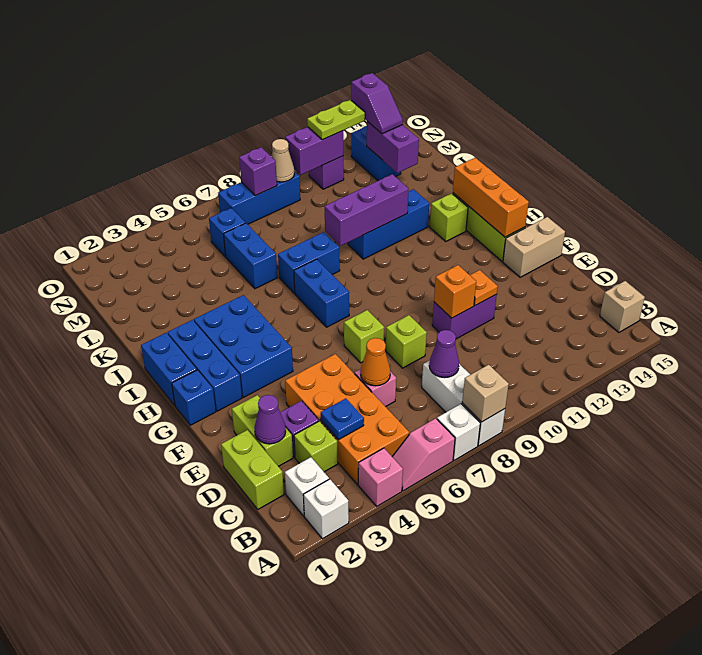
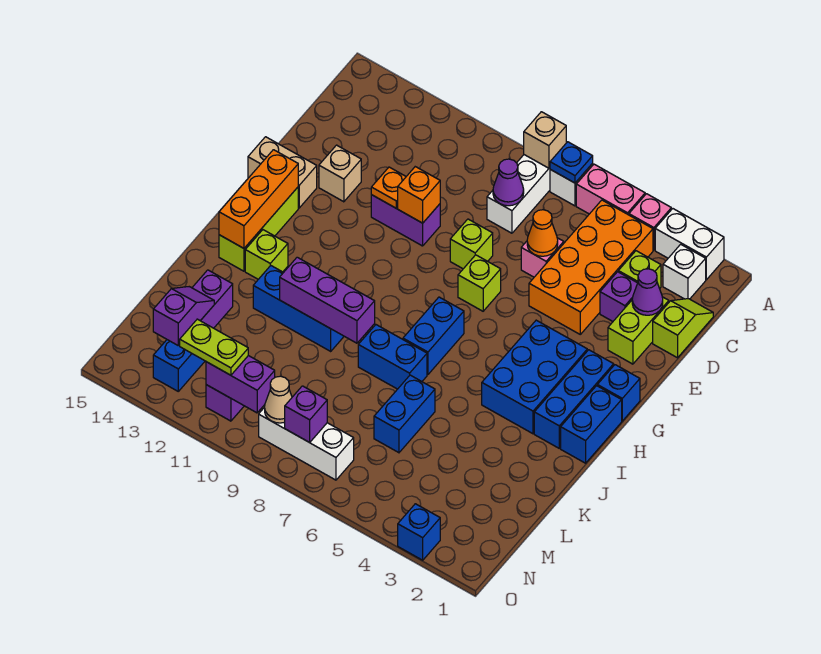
white brick A2 level 1 -> white brick A2:A3 level 1
pink slope A5:A6 level 1 top 6 -> pink brick A5:A6 level 1
tan brick B15 level 1 -> tan brick E13 level 1
lime brick C1:D1 level 1 -> lime slope C1:D1 level 1 top D
blue plate C4 level 2 -> blue plate A7 level 2
blue brick M6 level 1 -> blue brick O3 level 1
blue brick N7:N9 level 1 -> white brick N7:N9 level 1

